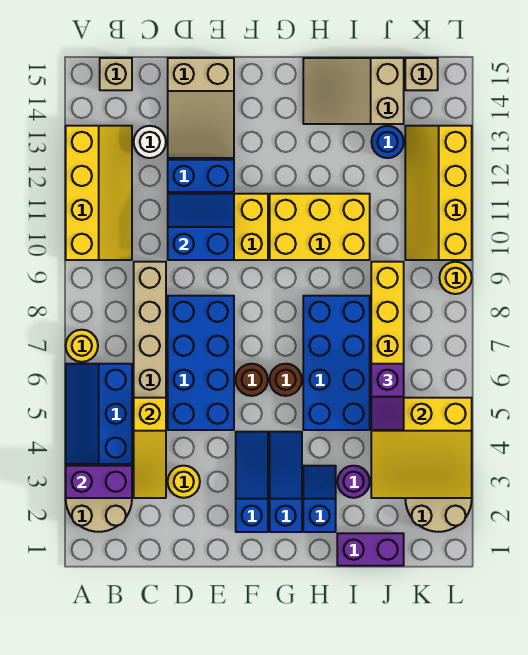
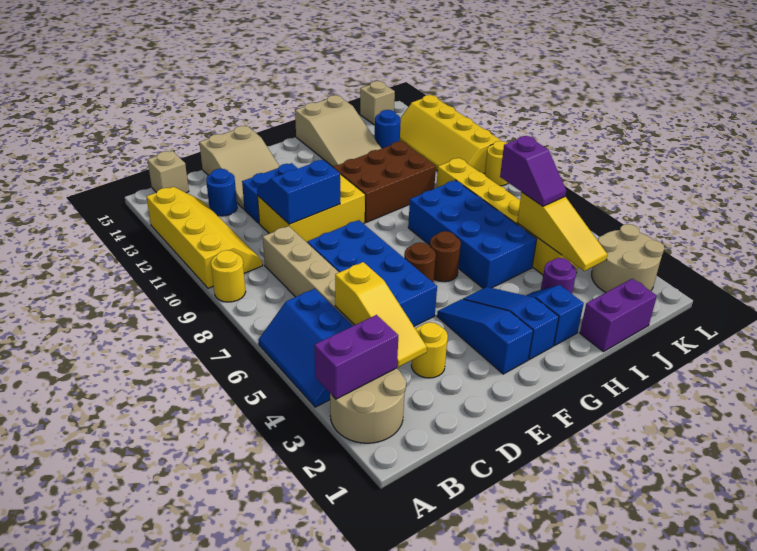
yellow round brick A7 level 1 -> yellow round brick A9 level 1
white round brick C13 level 1 -> blue round brick C13 level 1
yellow brick G10:I11 level 1 -> brown brick G10:I11 level 1
tan slope H14:J15 level 1 top J -> tan slope H13:I15 level 1 top 15
yellow slope J3:L5 level 2 top 5 -> yellow slope J3:J5 level 2 top 5

